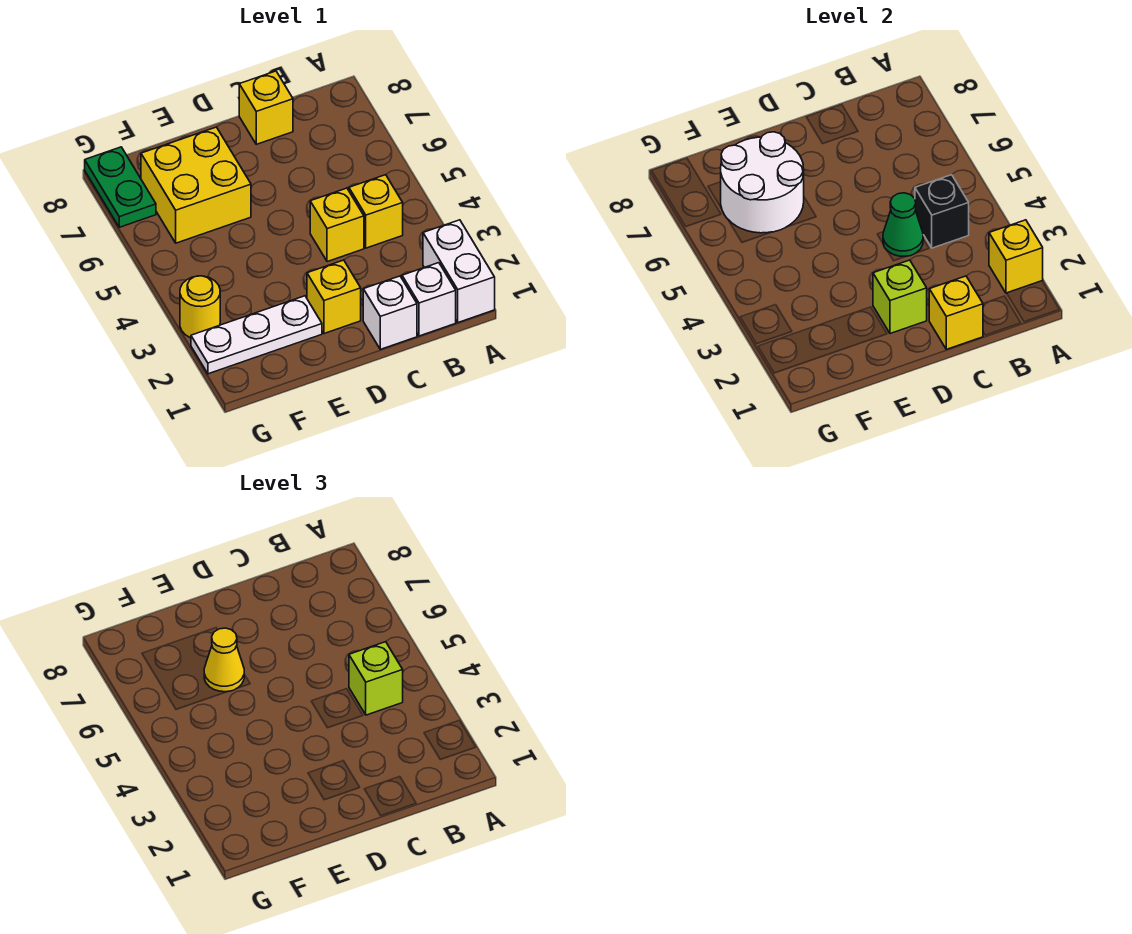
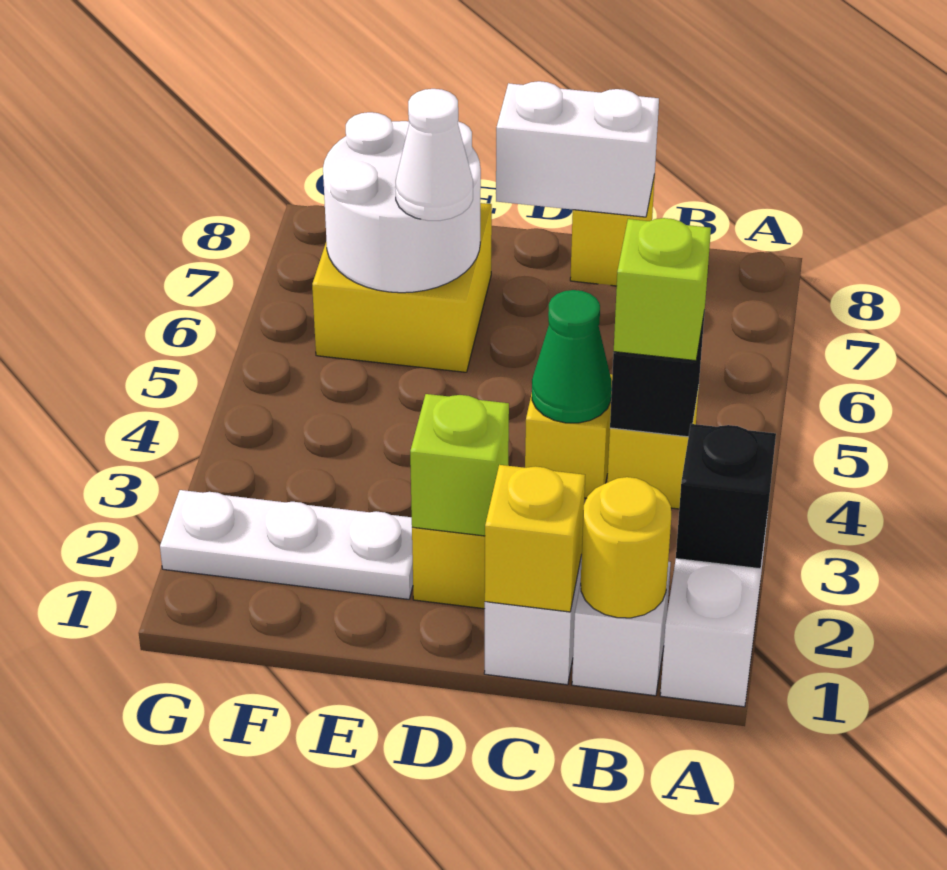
yellow brick A2 level 2 -> black brick A2 level 2
none -> white brick C8:D8 level 2
yellow cone E6 level 3 -> white cone E6 level 3
yellow round brick G3 level 1 -> yellow round brick B1 level 2
green plate G7:G8 level 1 -> none

